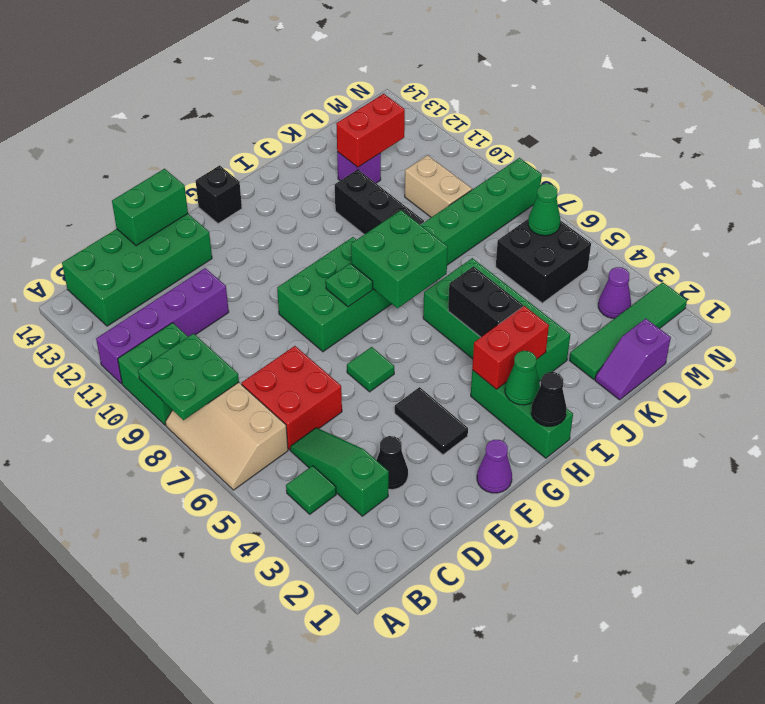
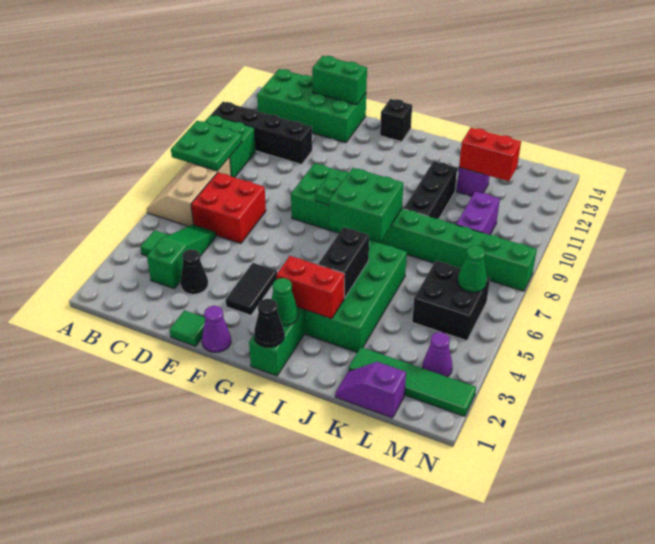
purple brick A11:D11 level 1 -> black brick A11:D11 level 1
green tile F6 level 1 -> green tile E1 level 1
tan brick L9:L10 level 1 -> purple brick L9:L10 level 1

